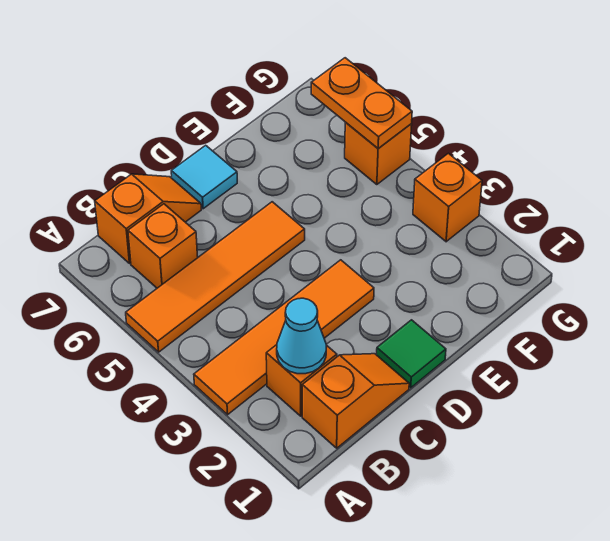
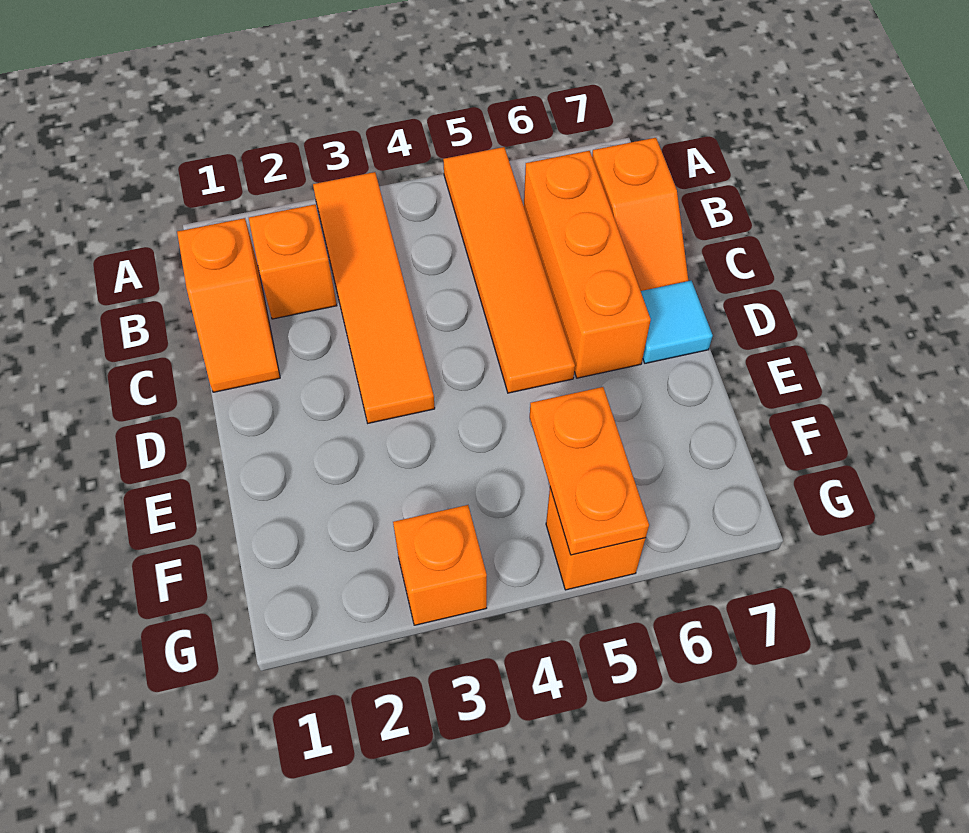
cyan cone B2 level 2 -> none
orange brick B6 level 1 -> orange brick B6:D6 level 1
green tile D1 level 1 -> none
orange plate G5:G6 level 2 -> orange plate F5:G5 level 2

